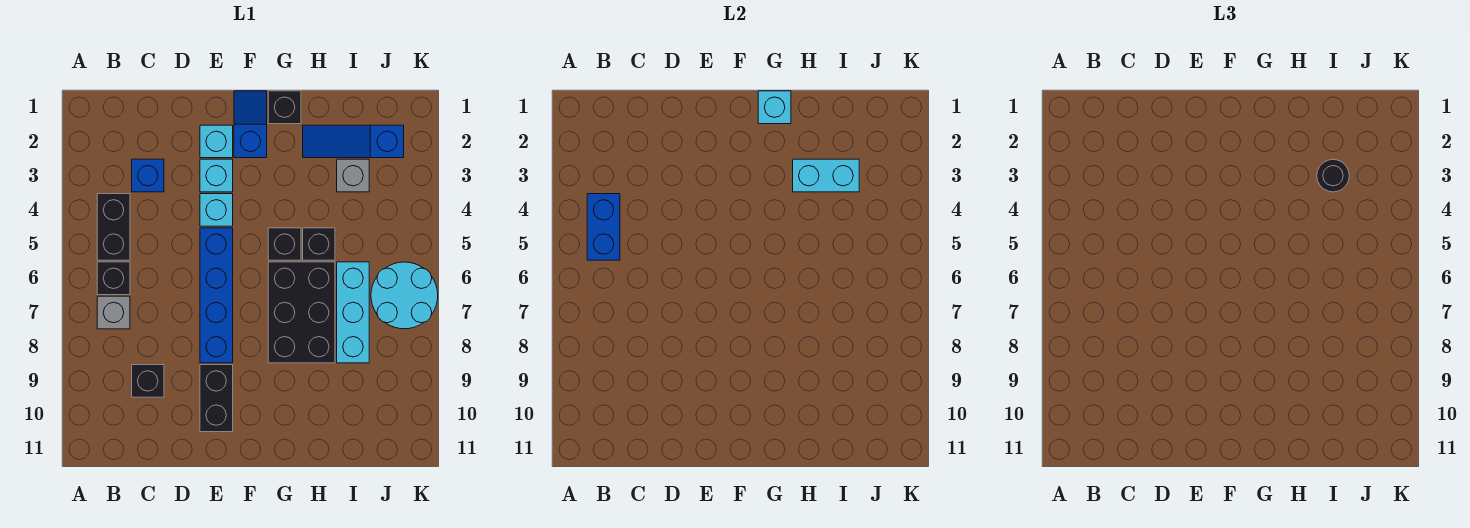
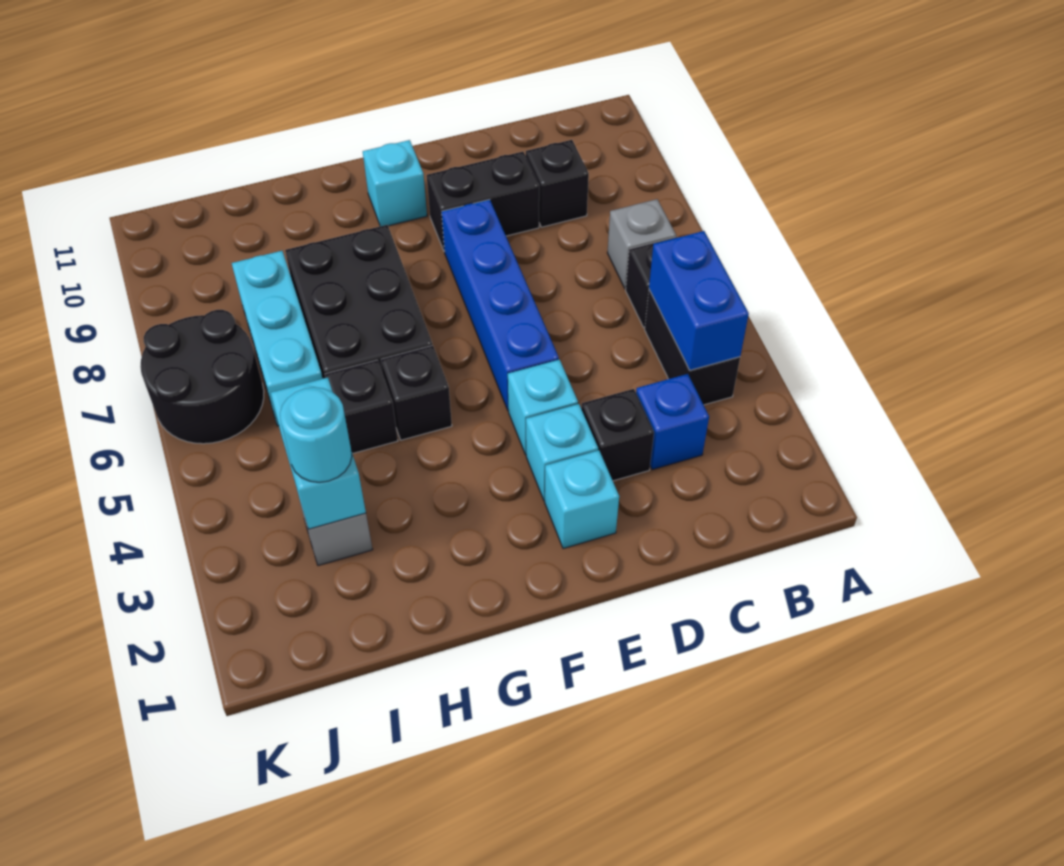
black brick E9:E10 level 1 -> black brick D9:E9 level 1
blue slope F1:F2 level 1 top 2 -> none
black brick G1 level 1 -> black brick D3 level 1
cyan brick G1 level 2 -> cyan brick F10 level 1
blue slope H2:J2 level 1 top J -> none
cyan brick H3:I3 level 2 -> cyan brick I3:I4 level 2
black round brick I3 level 3 -> cyan round brick I3 level 3
cyan round brick J6:K7 level 1 -> black round brick J6:K7 level 1

